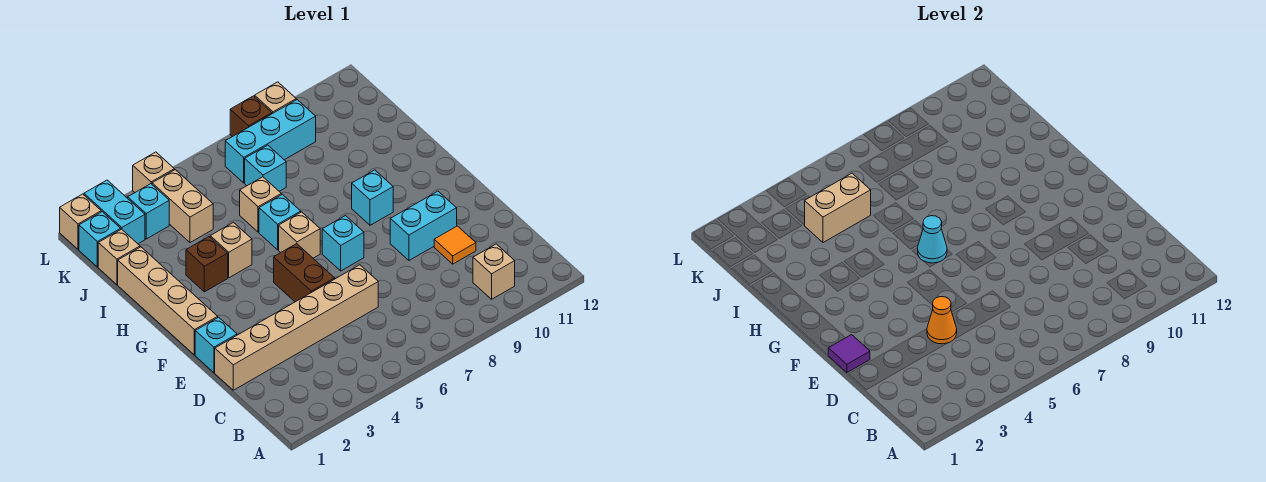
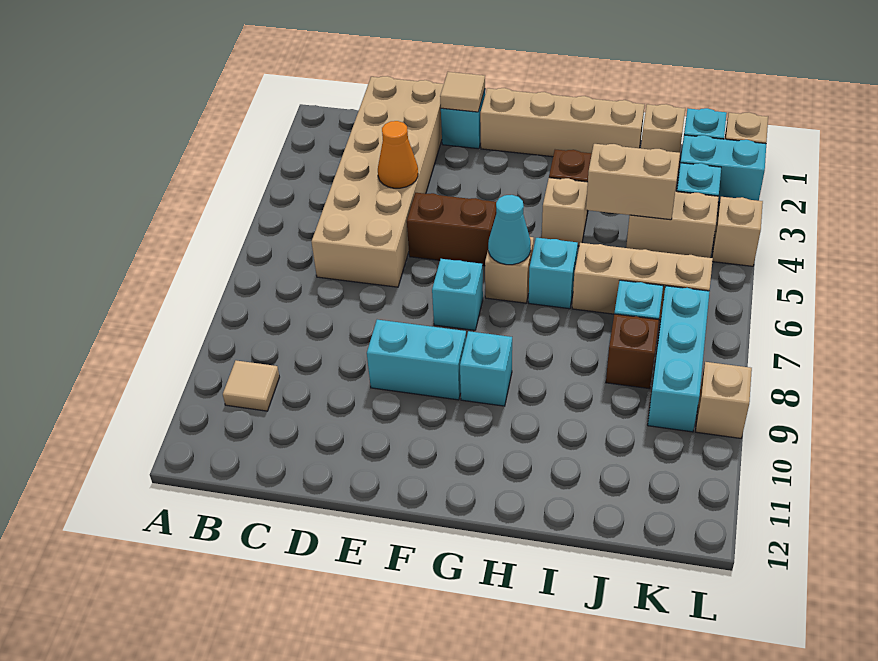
tan brick B10 level 1 -> tan tile B10 level 1
tan brick D1:D6 level 1 -> tan brick C1:D6 level 1
orange tile D10 level 1 -> none
purple tile E1 level 2 -> tan tile E1 level 2
cyan brick E9:E10 level 1 -> cyan brick E9:F9 level 1
tan brick I6 level 1 -> tan brick I6:K6 level 1
tan brick J4:J5 level 2 -> tan brick I4:J4 level 2
brown brick L8 level 1 -> brown brick J8 level 1

